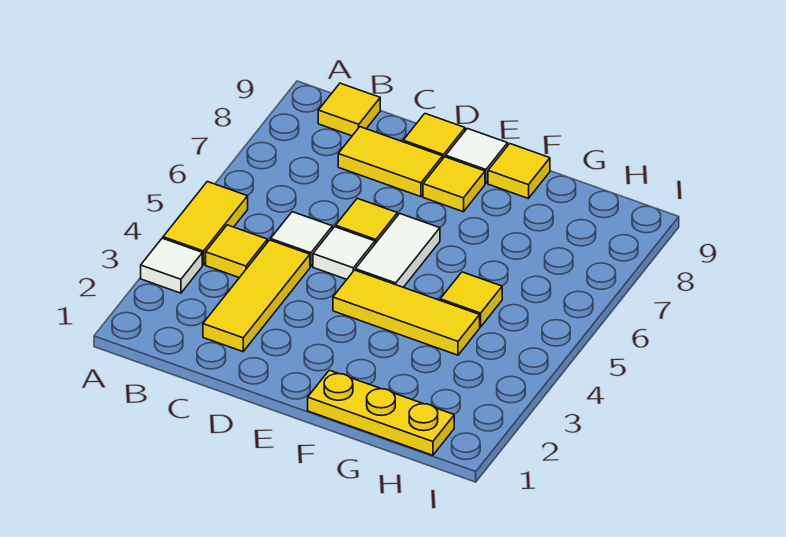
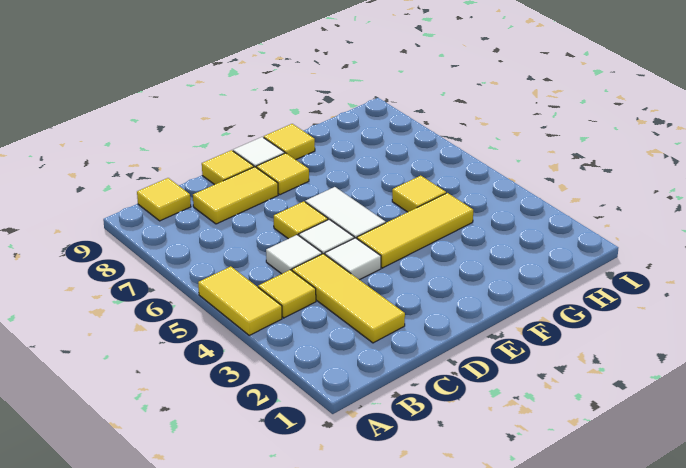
white tile A3 level 1 -> white tile D4 level 1
yellow plate F1:H1 level 1 -> none

